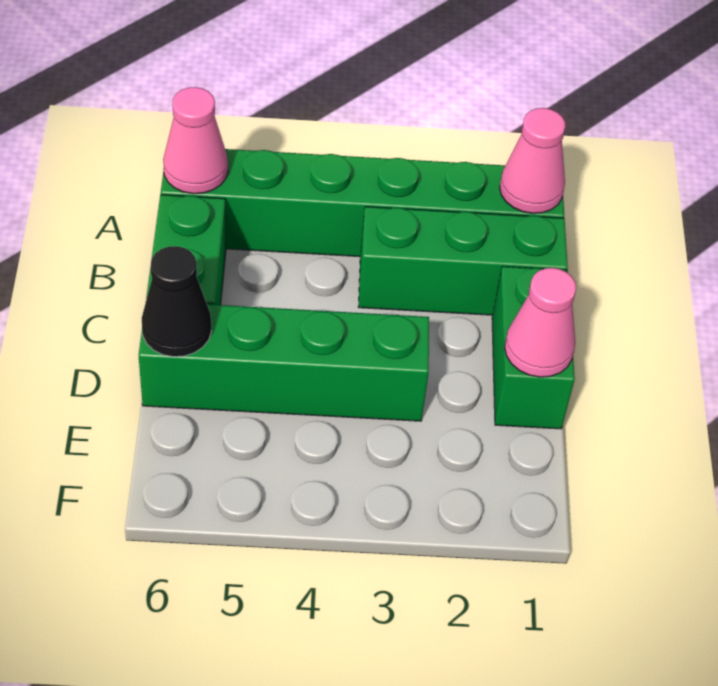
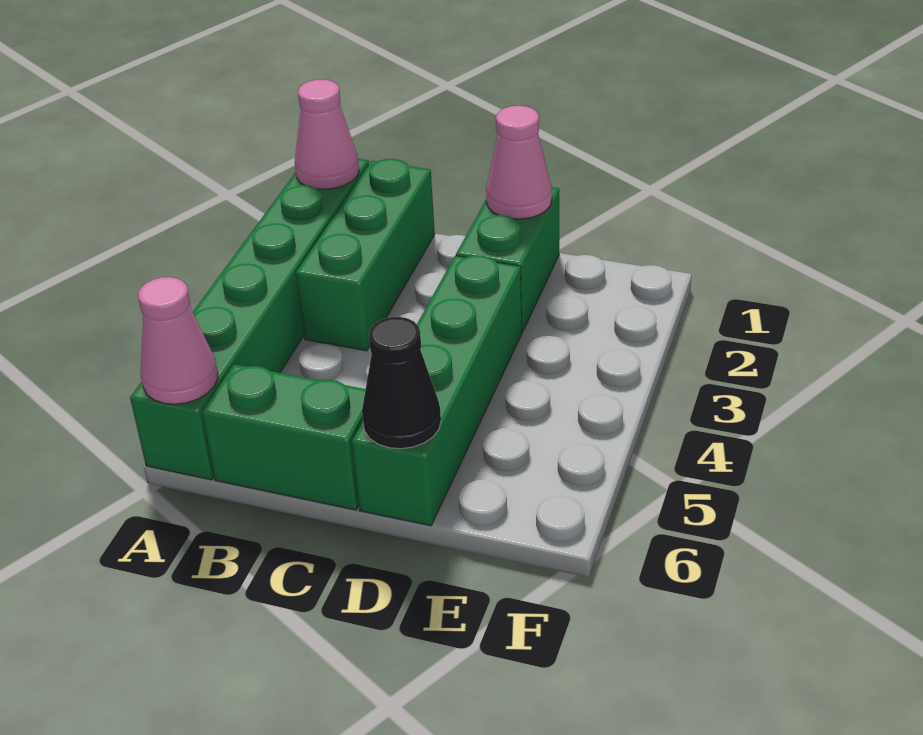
green brick C1:D1 level 1 -> green brick D1:D2 level 1

